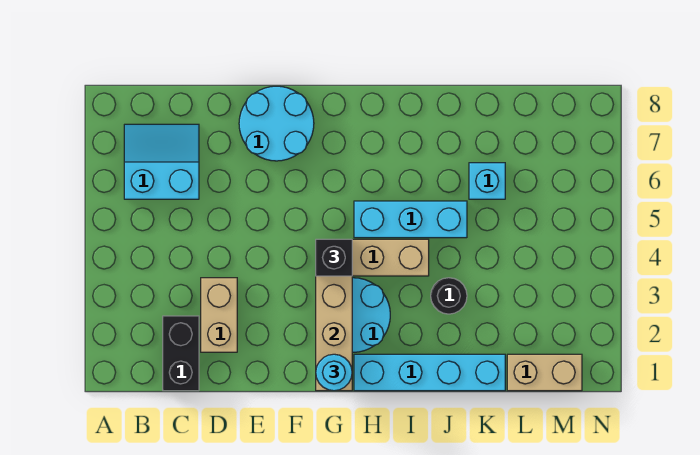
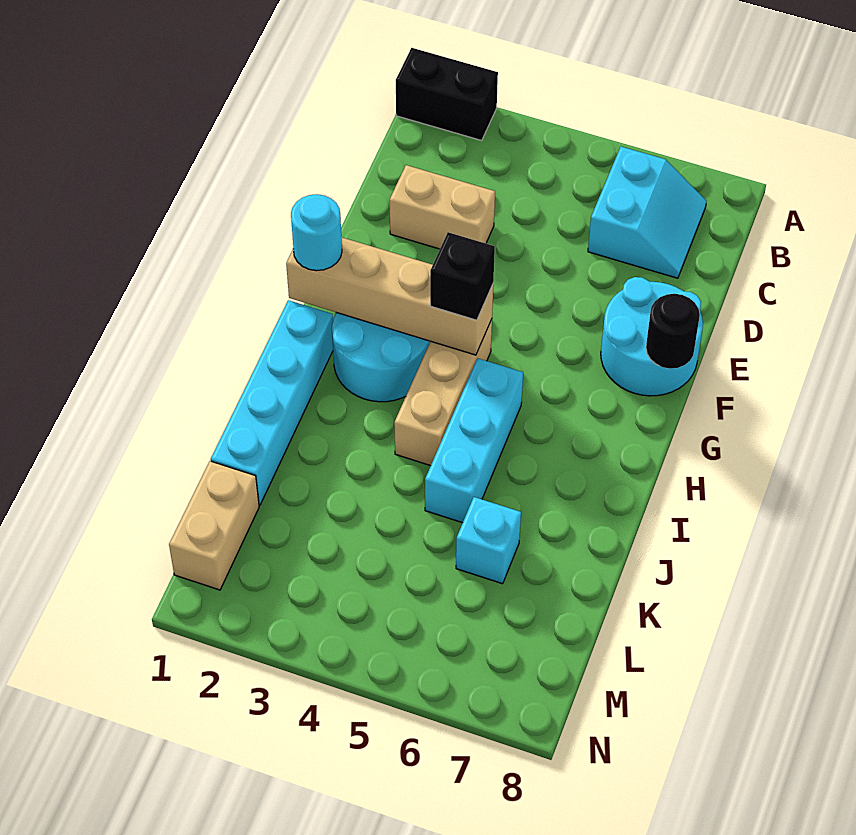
black brick C1:C2 level 1 -> black brick A1:A2 level 1
black round brick J3 level 1 -> black round brick F8 level 2

